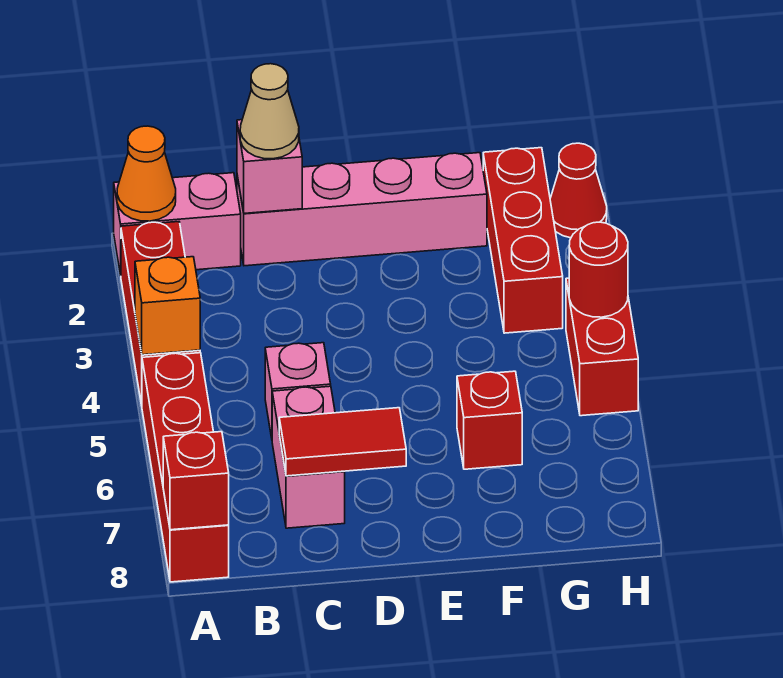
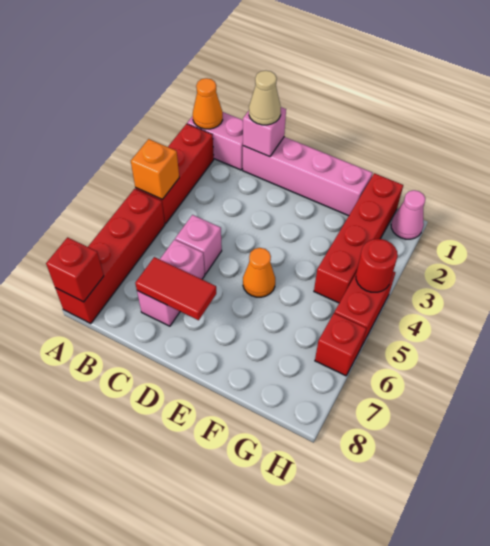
none -> orange cone E5 level 1
red brick F6 level 1 -> red brick H6 level 1
red brick G1:G3 level 1 -> red brick G1:G4 level 1
red cone H1 level 1 -> pink cone H1 level 1

